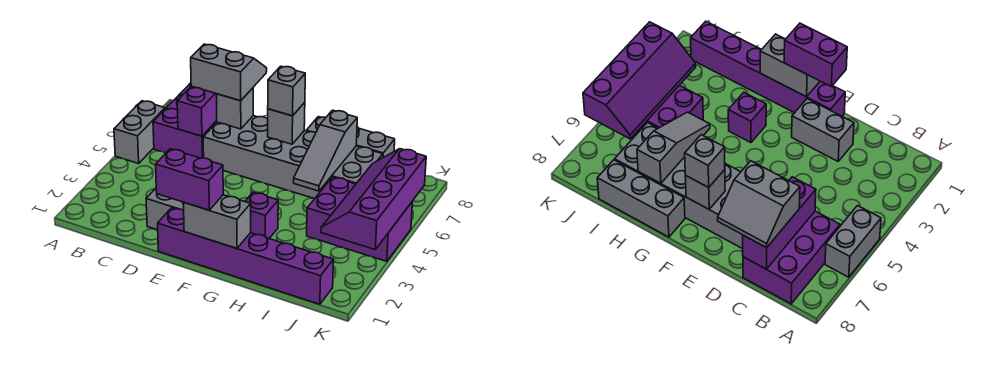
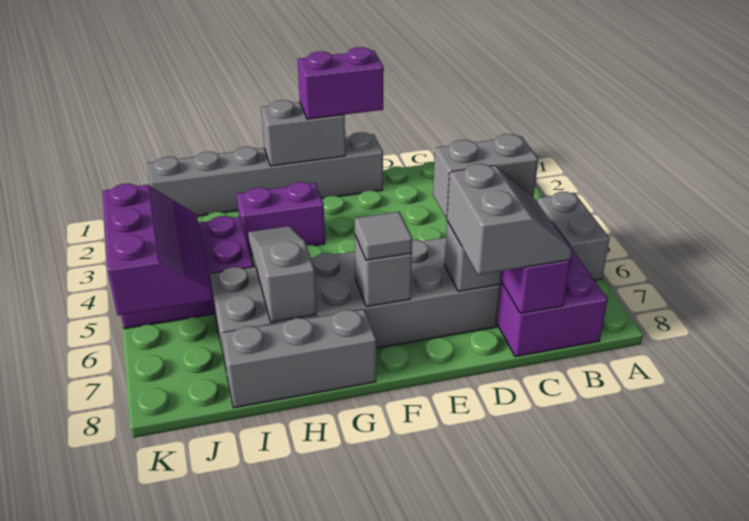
grey slope C7:D8 level 3 top 7 -> grey slope C7:D8 level 3 top D
grey brick D2:E2 level 1 -> grey brick C6:D6 level 3
purple brick E1:J1 level 1 -> grey brick E1:J1 level 1
grey brick F7 level 3 -> grey tile F7 level 3
purple brick G3 level 1 -> purple brick G3:H3 level 1
purple slope J3:K6 level 2 top K -> purple slope J4:K6 level 2 top K

